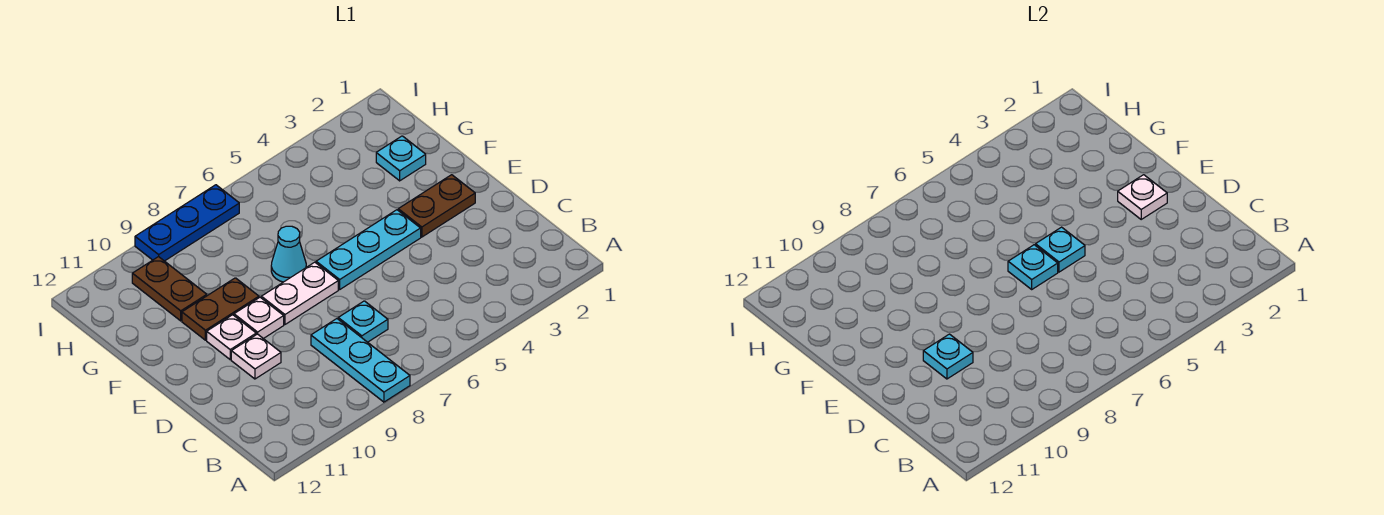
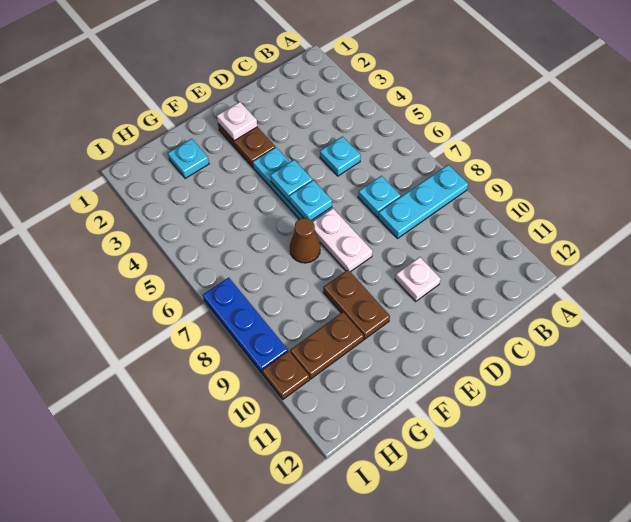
cyan plate D10 level 2 -> cyan plate C5 level 1
white plate E9 level 1 -> none
white plate E10 level 1 -> none
cyan cone F7 level 1 -> brown cone F7 level 1
none -> brown plate I10 level 1

